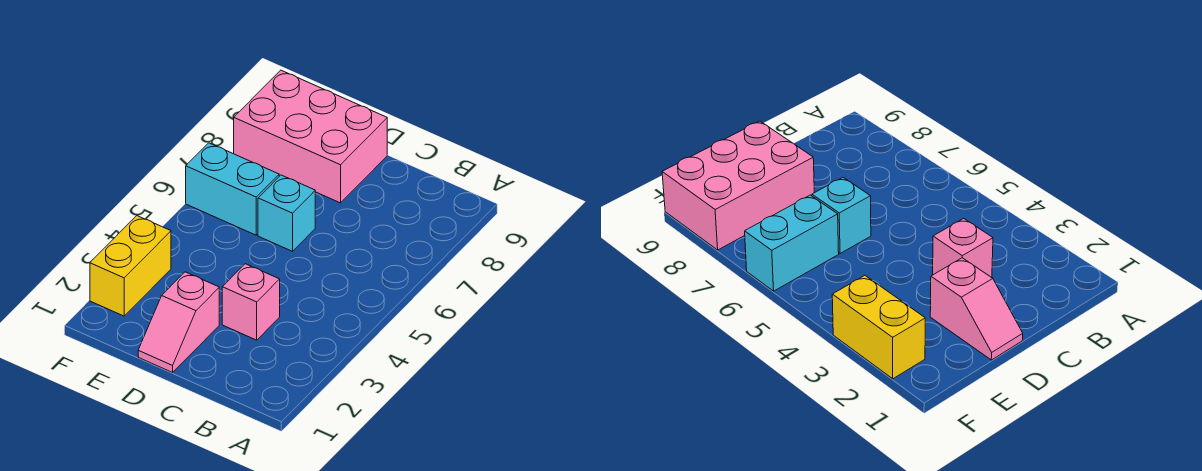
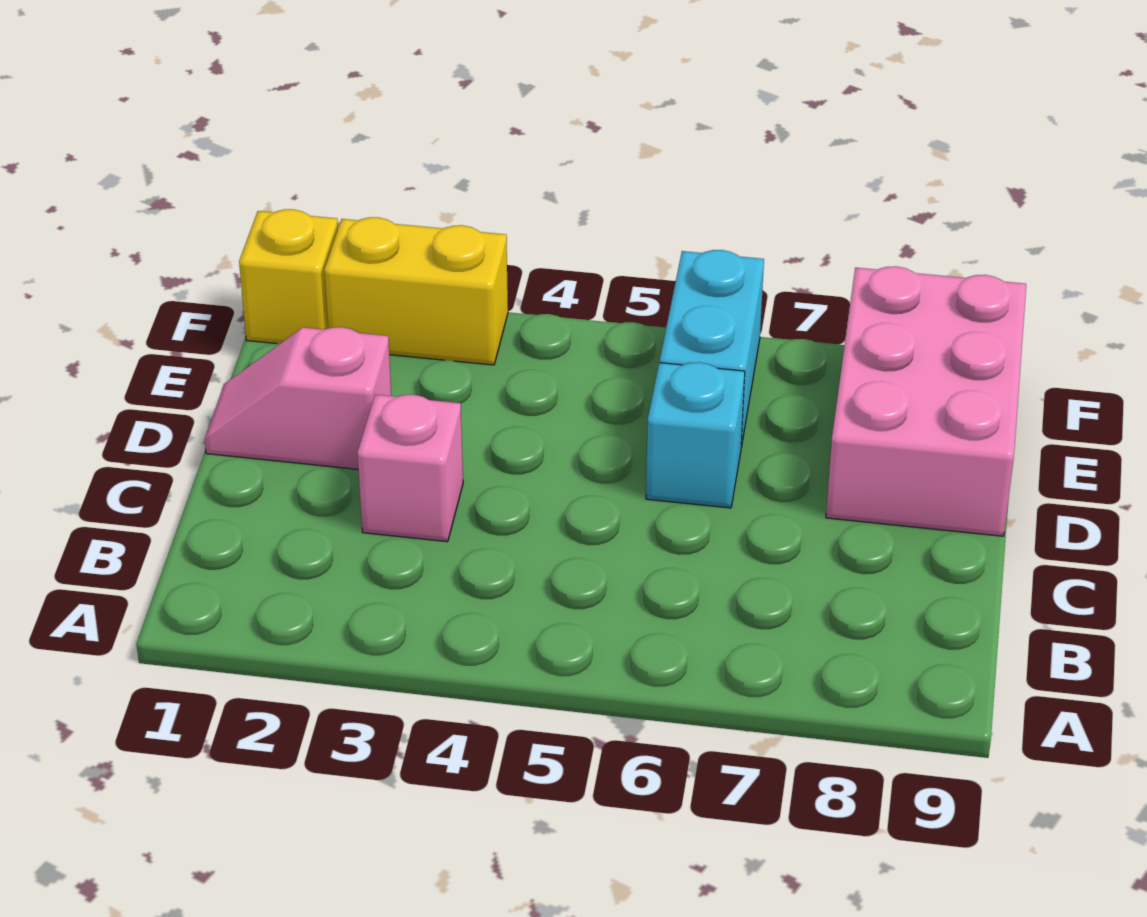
none -> yellow brick F1 level 1

